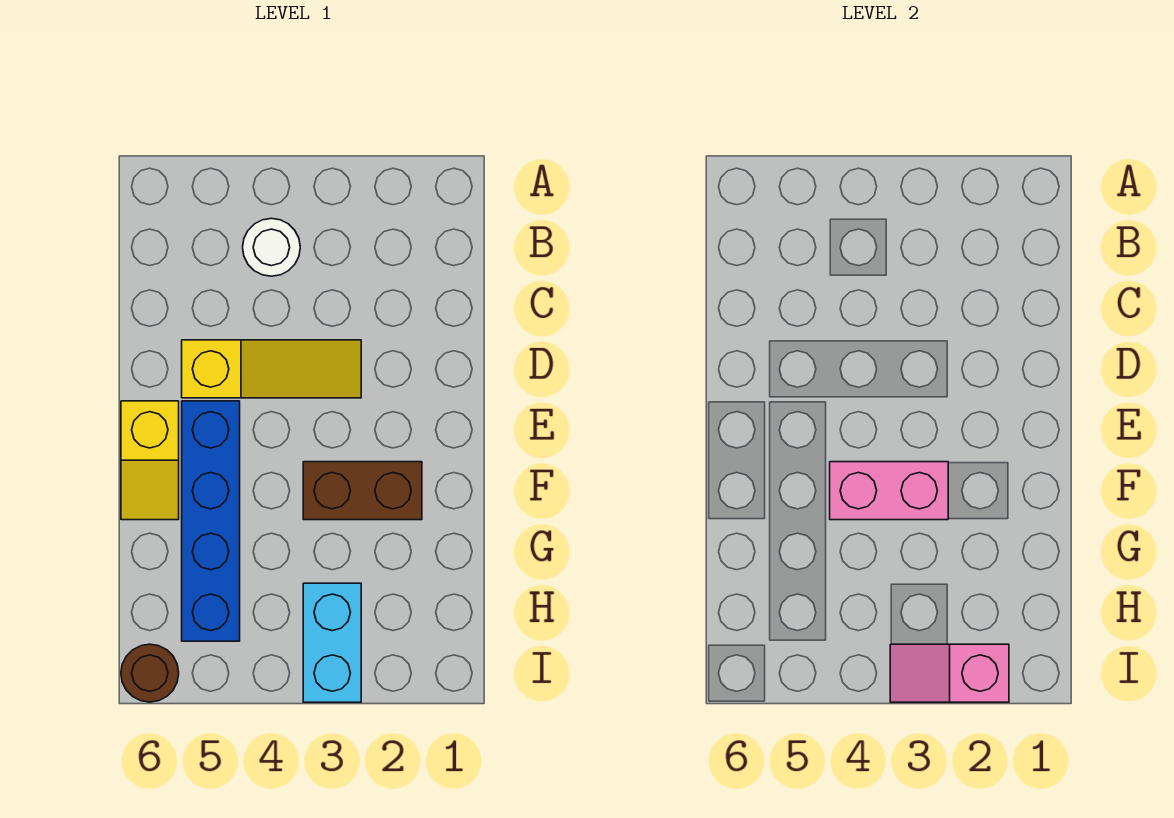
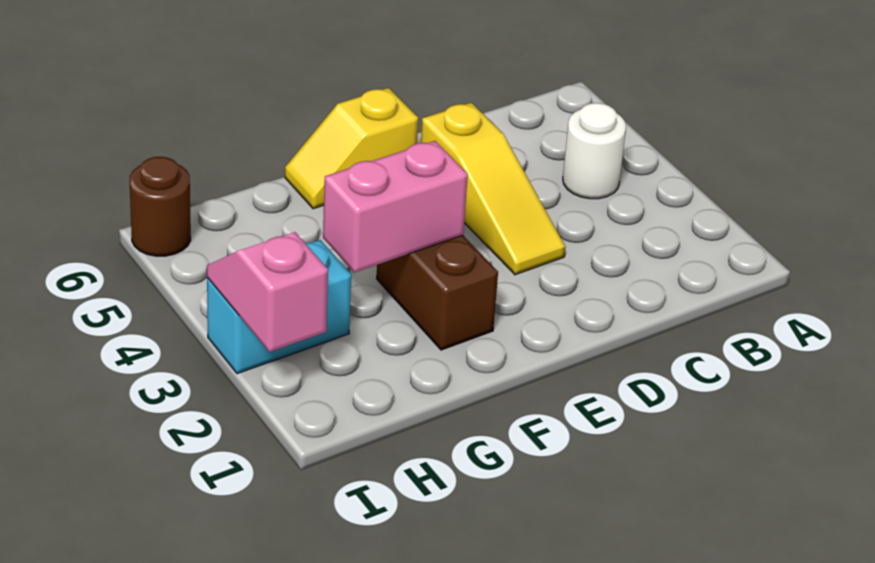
blue brick E5:H5 level 1 -> none
pink brick F3:F4 level 2 -> pink brick F3:G3 level 2

